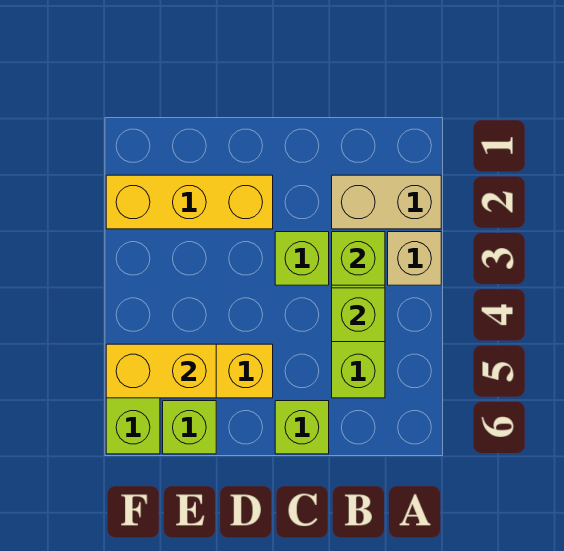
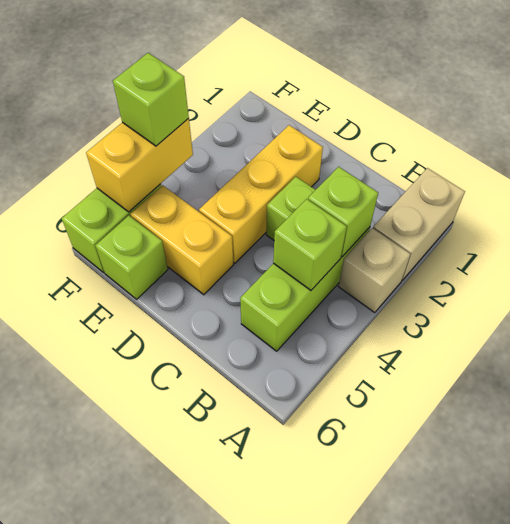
tan brick A2:B2 level 1 -> tan brick A1:A2 level 1
lime brick C6 level 1 -> lime brick F4 level 3
yellow brick D2:F2 level 1 -> yellow brick D2:D4 level 1
yellow brick E5:F5 level 2 -> yellow brick F4:F5 level 2

